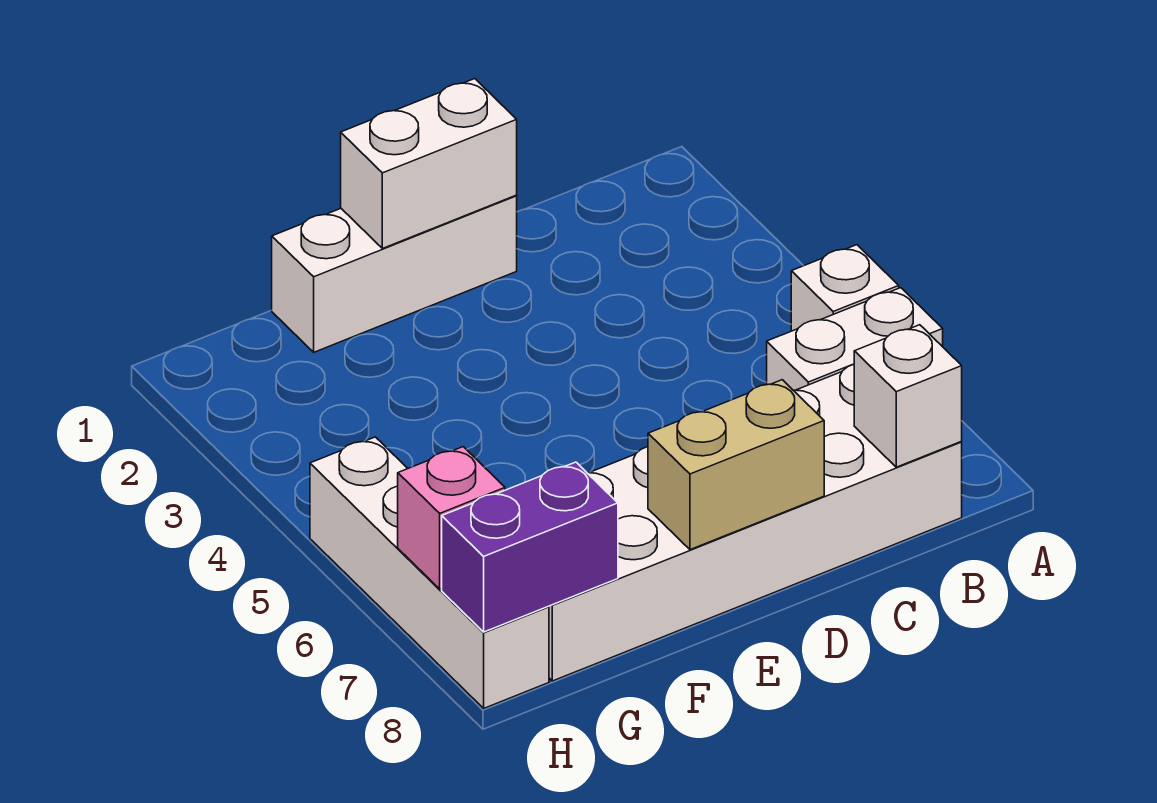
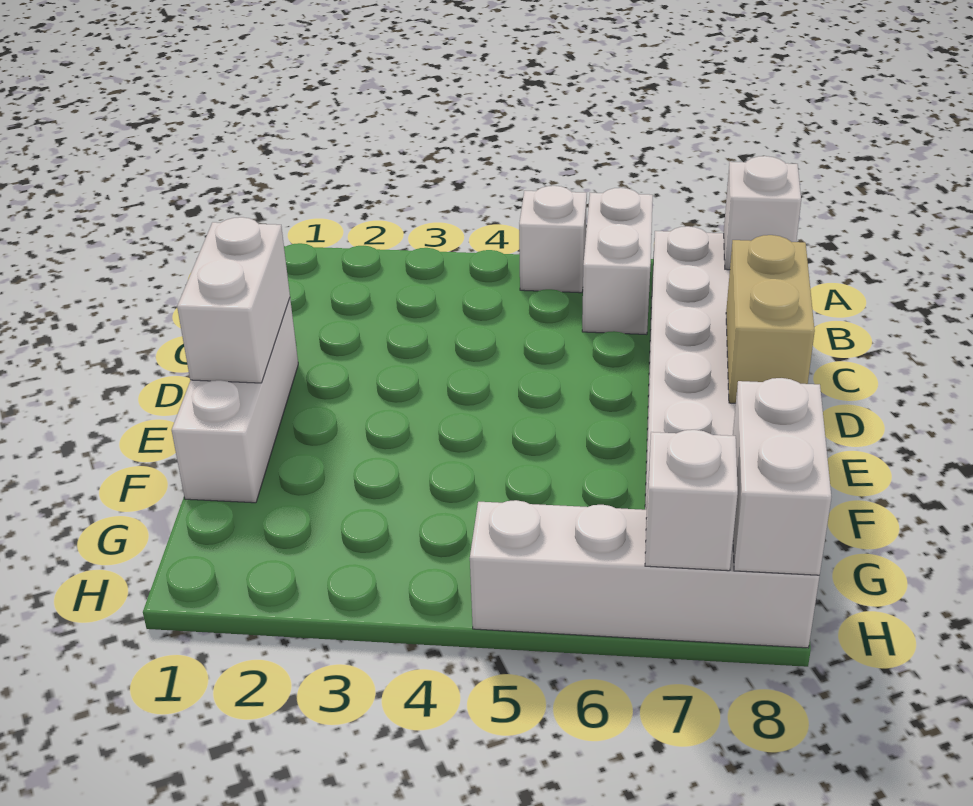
purple brick G8:H8 level 2 -> white brick G8:H8 level 2
pink brick H7 level 2 -> white brick H7 level 2

